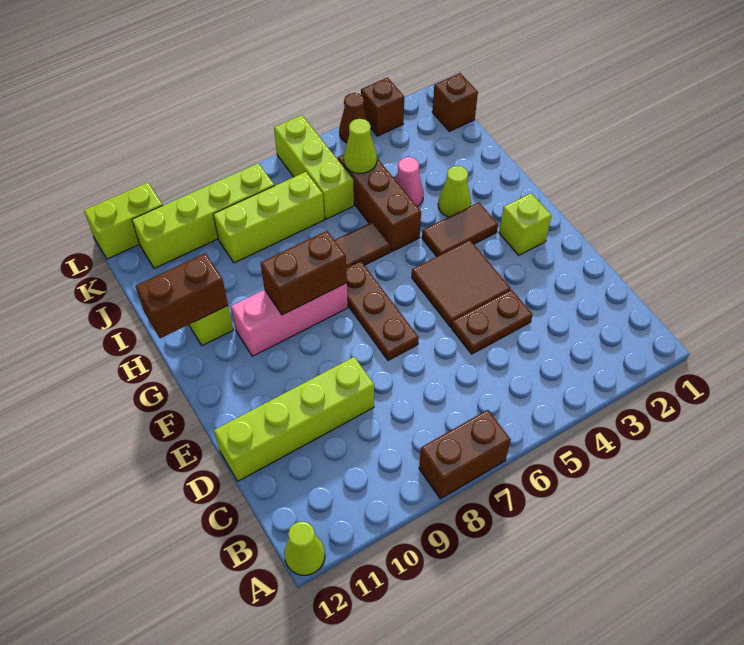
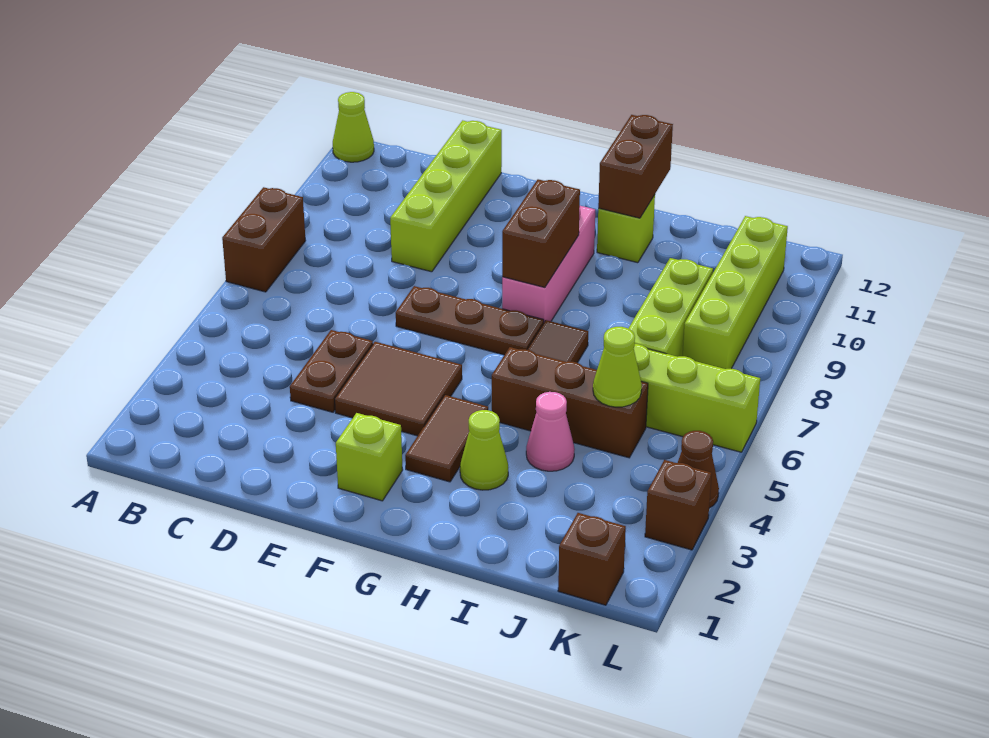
lime brick L11:L12 level 1 -> none

